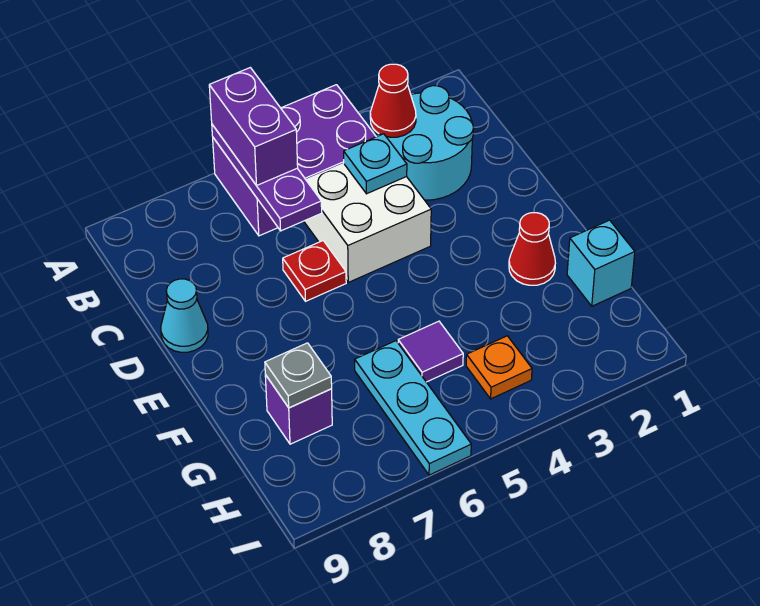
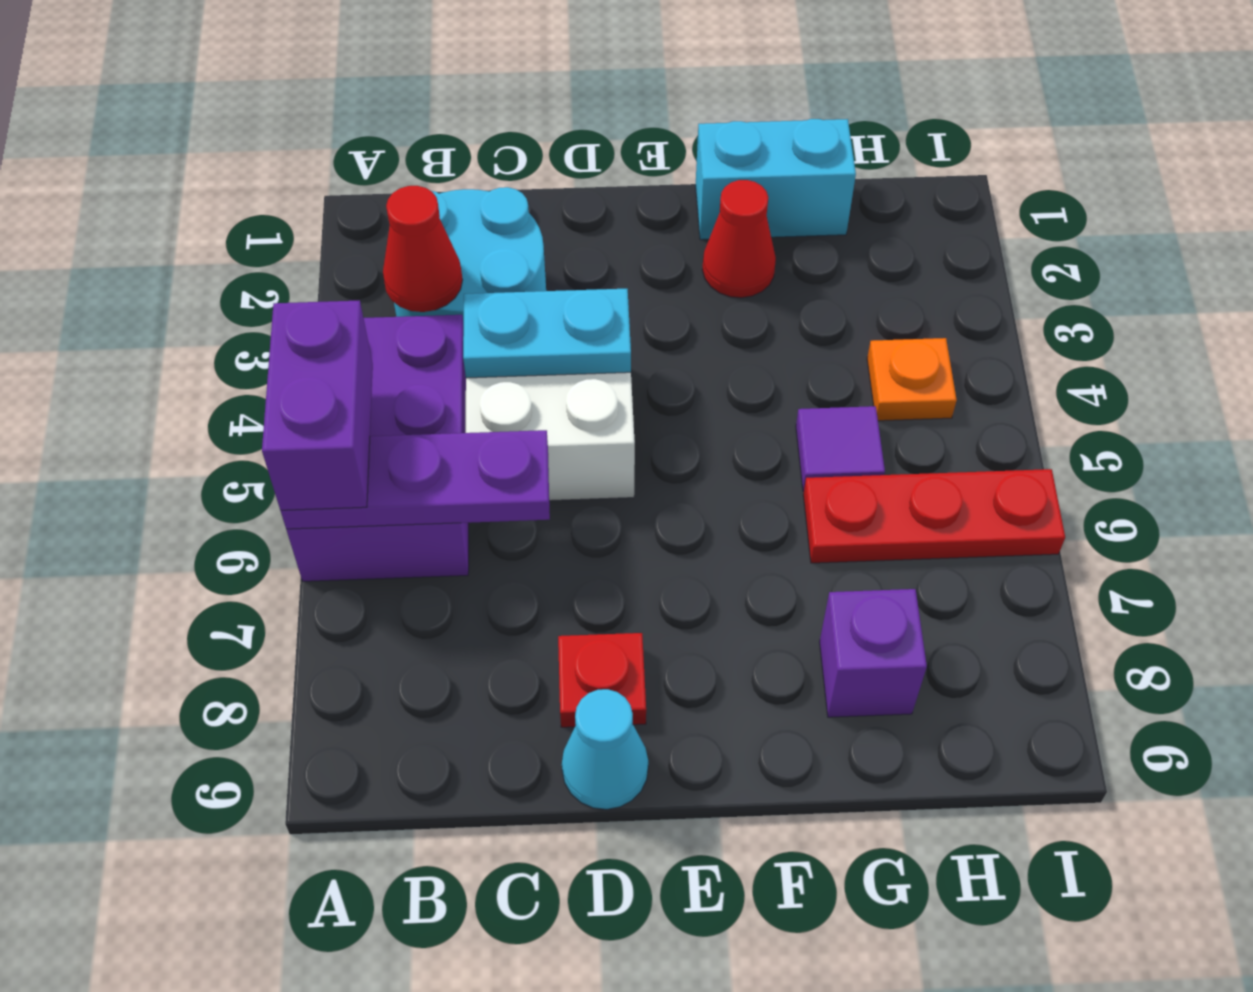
purple brick A6:B6 level 3 -> purple brick A5:A6 level 3
cyan plate C4 level 2 -> cyan plate C4:D4 level 2
red plate D6 level 1 -> red plate D8 level 1
cyan brick G1 level 1 -> cyan brick F1:G1 level 1
cyan plate G6:I6 level 1 -> red plate G6:I6 level 1
grey plate G8 level 2 -> none

